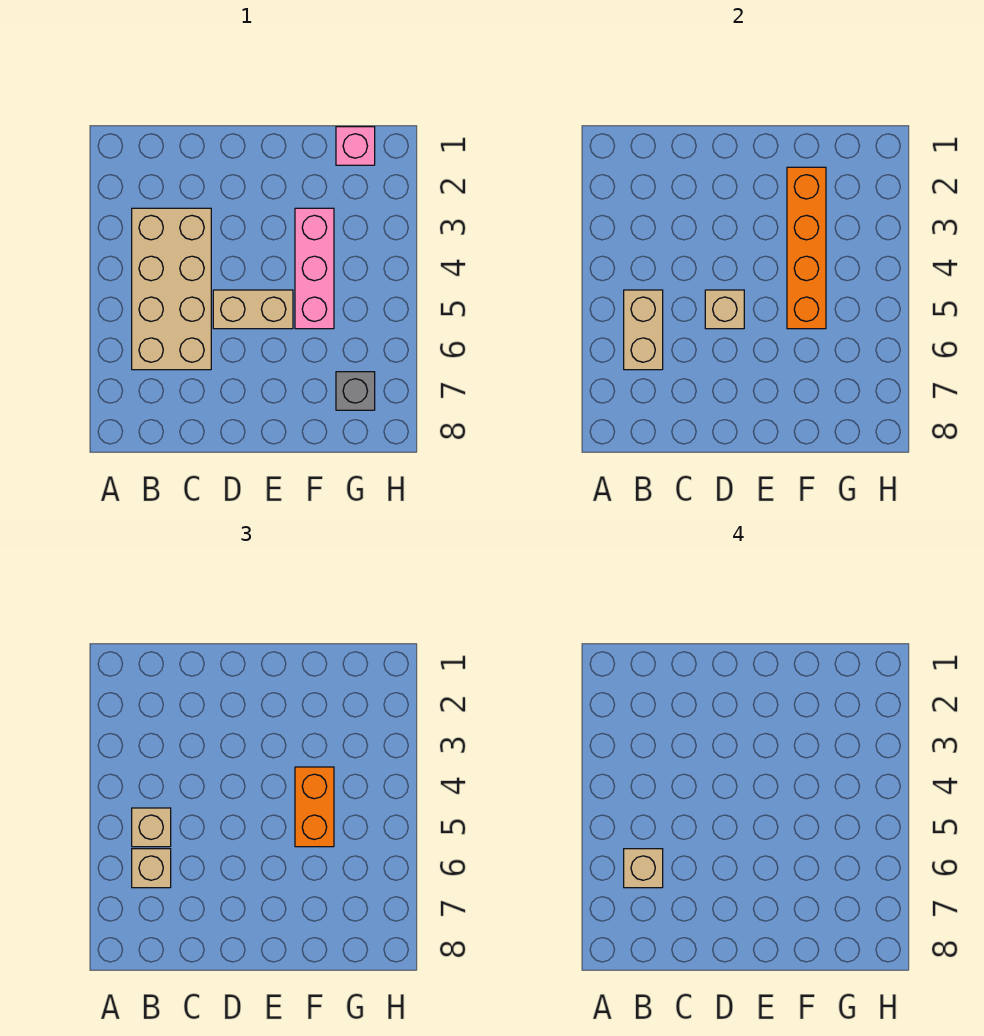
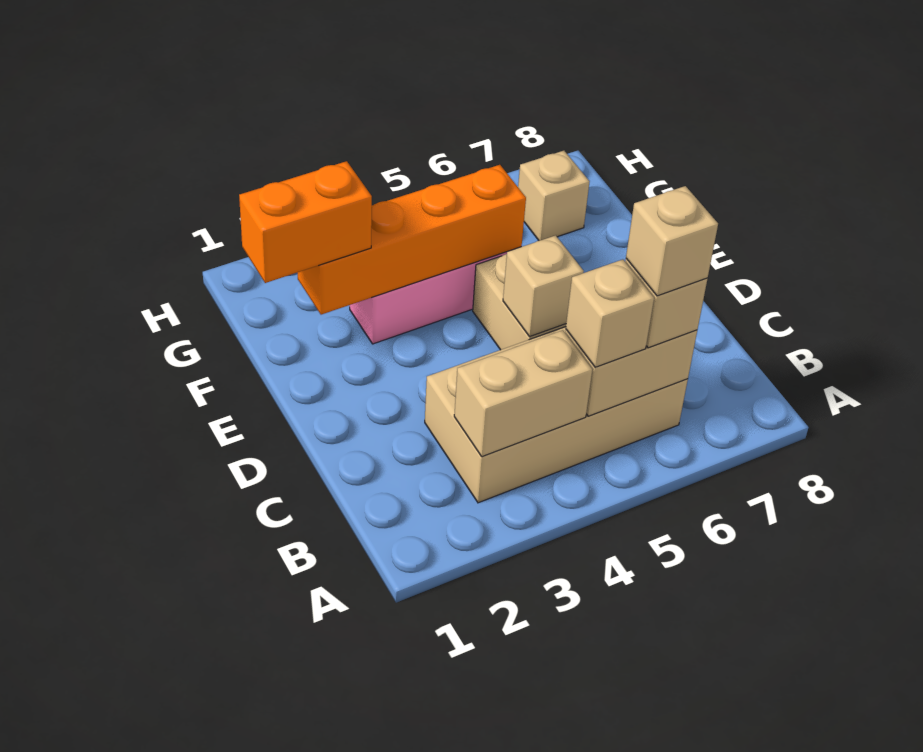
none -> tan brick B3:B4 level 2
orange brick F4:F5 level 3 -> orange brick F1:F2 level 3
pink brick G1 level 1 -> none
grey brick G7 level 1 -> tan brick G7 level 1

